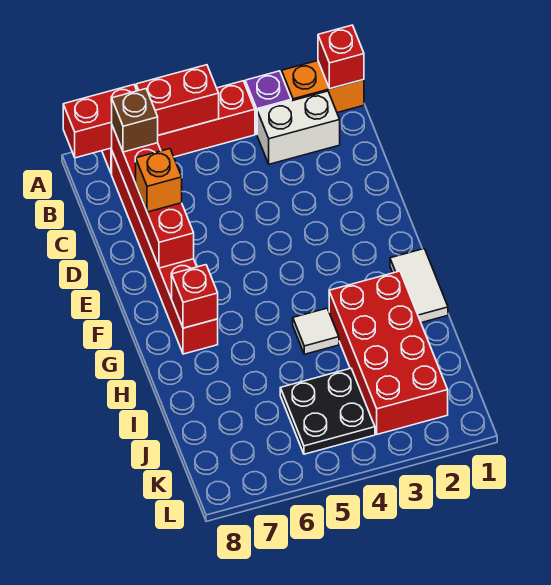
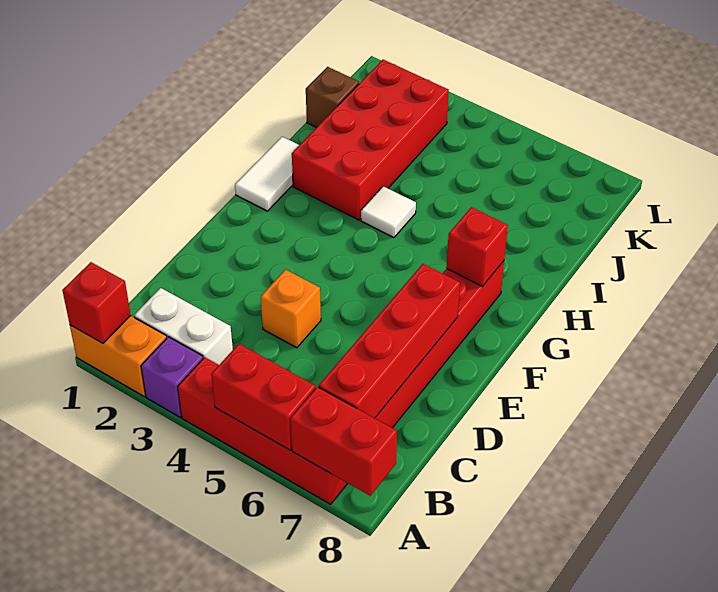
brown brick B7 level 3 -> brown brick J1 level 1
orange brick D7 level 3 -> orange brick D4 level 1
black plate J4:K5 level 1 -> none

